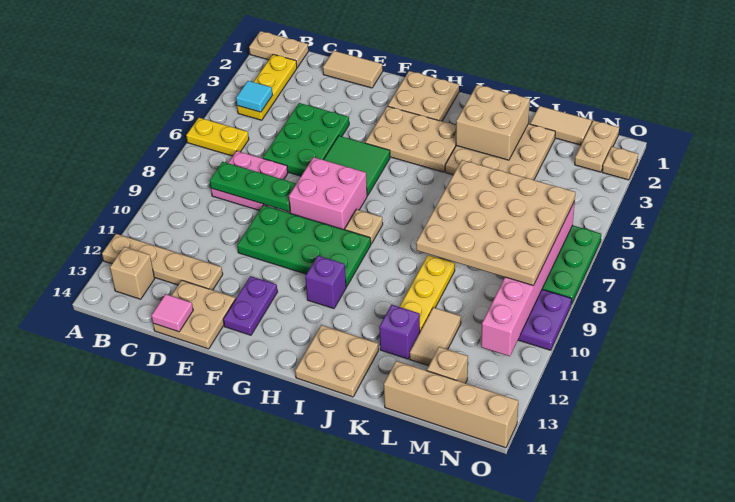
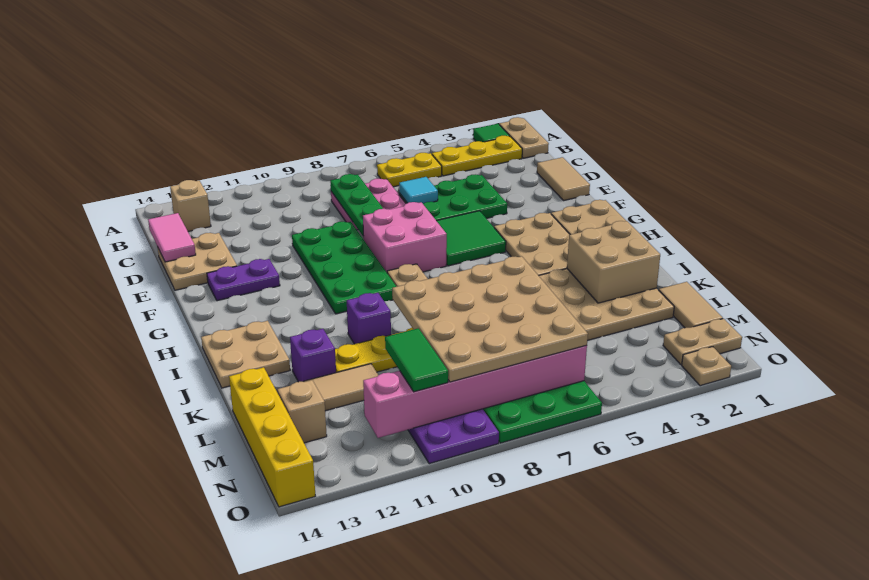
none -> green tile A2 level 1
yellow plate A6:B6 level 1 -> yellow plate B5:B6 level 1
tan plate A12:D12 level 1 -> none
cyan tile B4 level 2 -> cyan tile D6 level 2
pink tile D14 level 2 -> pink tile C14:D14 level 2
purple brick H11 level 1 -> purple brick J10 level 1
tan brick L14:O14 level 1 -> yellow brick L14:O14 level 1
none -> green tile M10:N10 level 3

